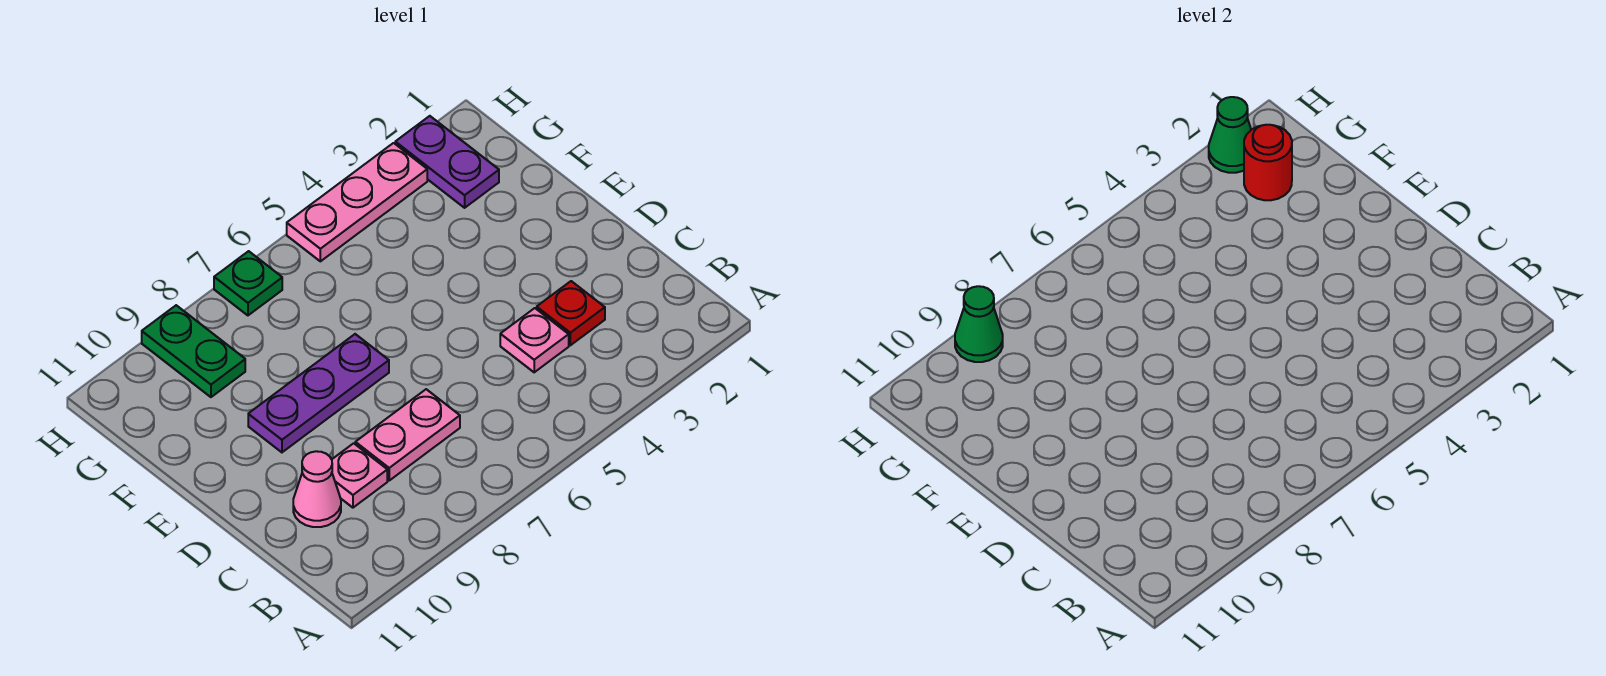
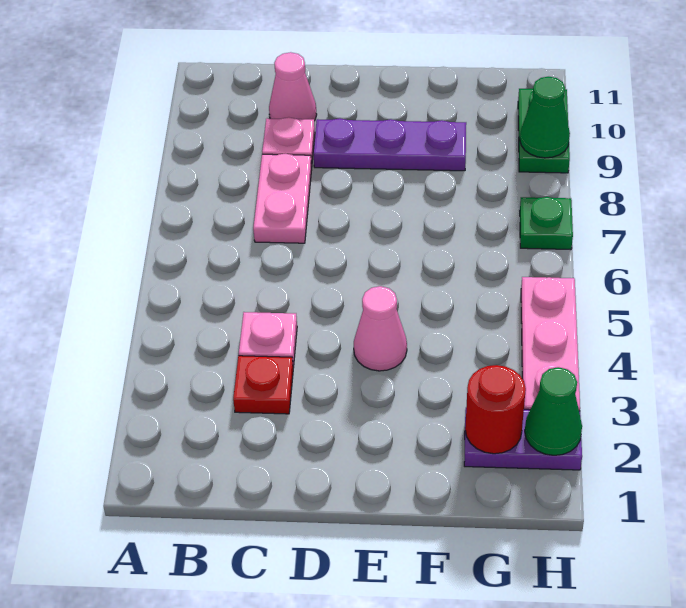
none -> pink cone E4 level 1
purple plate E7:E9 level 1 -> purple plate D9:F9 level 1
green plate G9:H9 level 1 -> green plate H9:H10 level 1

